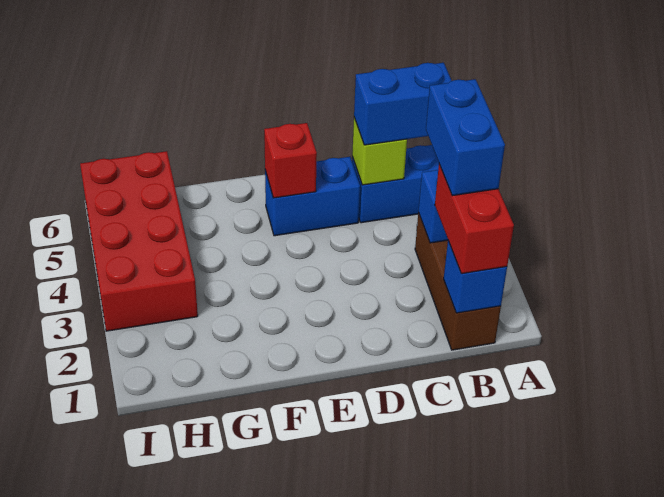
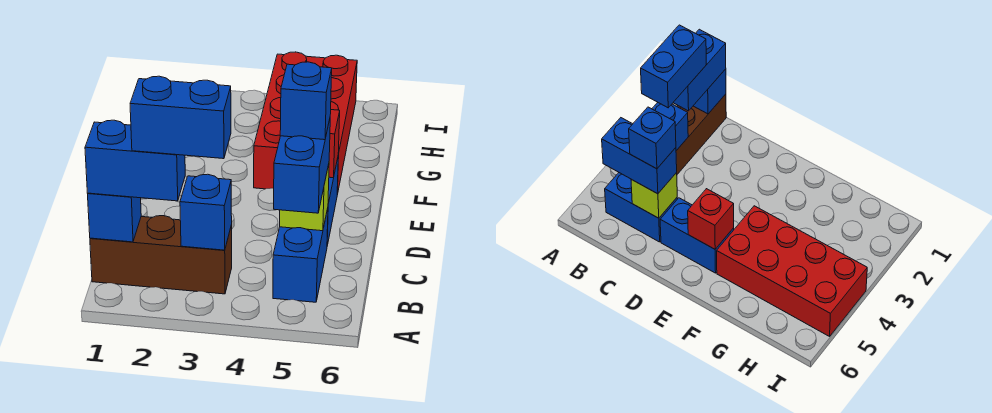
red brick B1:B2 level 3 -> blue brick B1:B2 level 3
none -> blue brick C5 level 4
red brick H3:I6 level 1 -> red brick F4:I5 level 1

